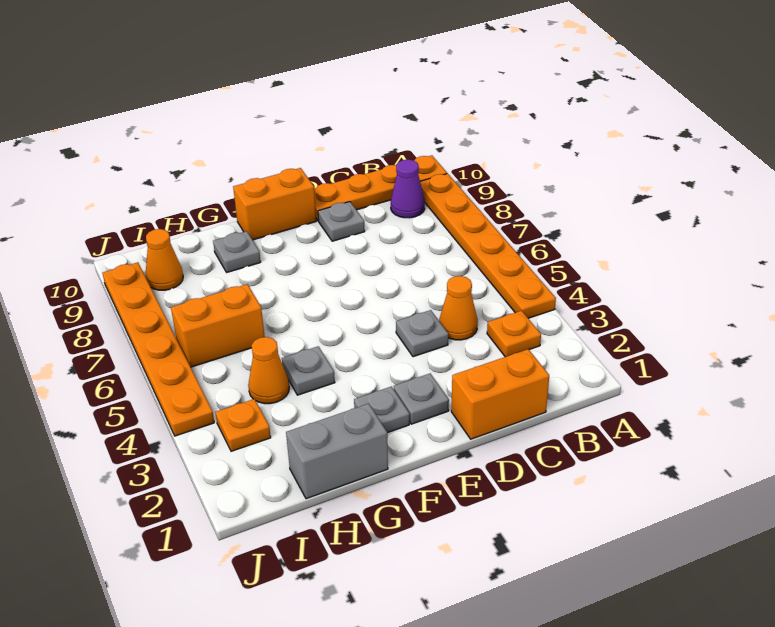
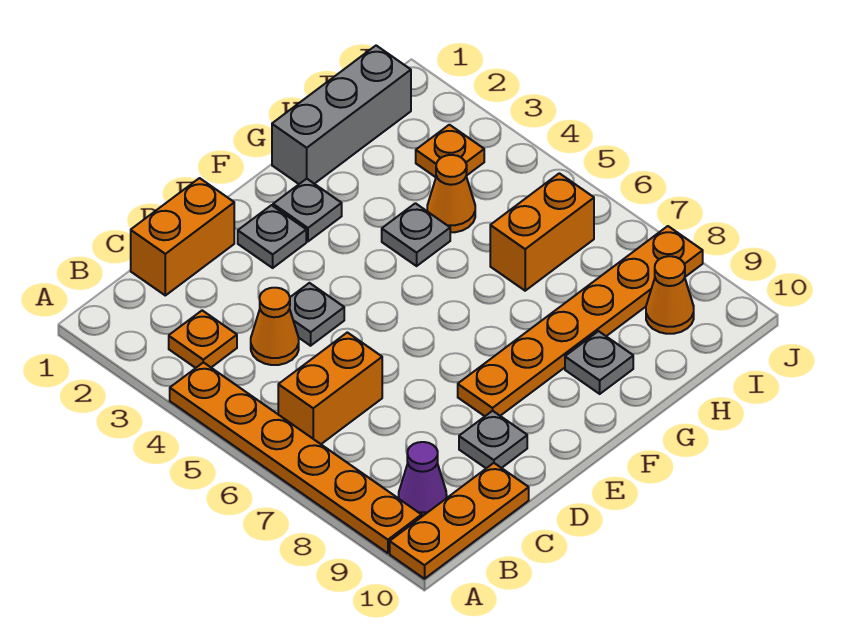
orange plate A10:D10 level 1 -> orange plate A10:C10 level 1
orange brick E10:F10 level 1 -> orange brick B6:C6 level 1
grey brick G1:H1 level 1 -> grey brick G1:I1 level 1
orange plate J4:J9 level 1 -> orange plate E8:J8 level 1

